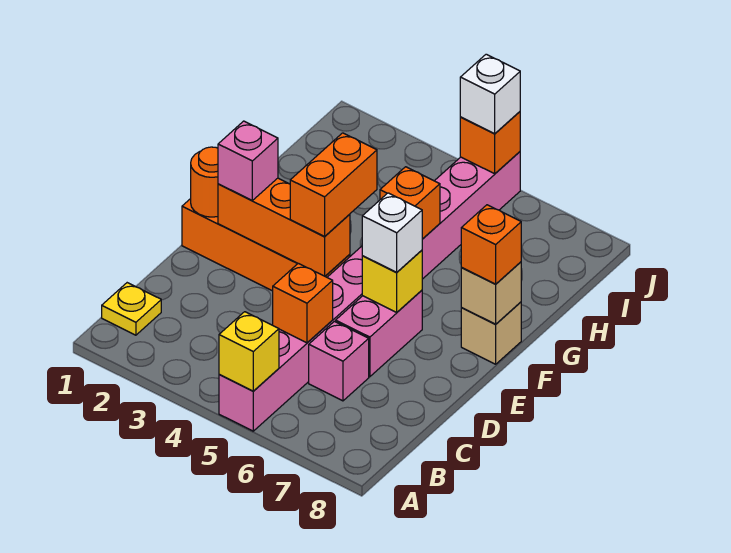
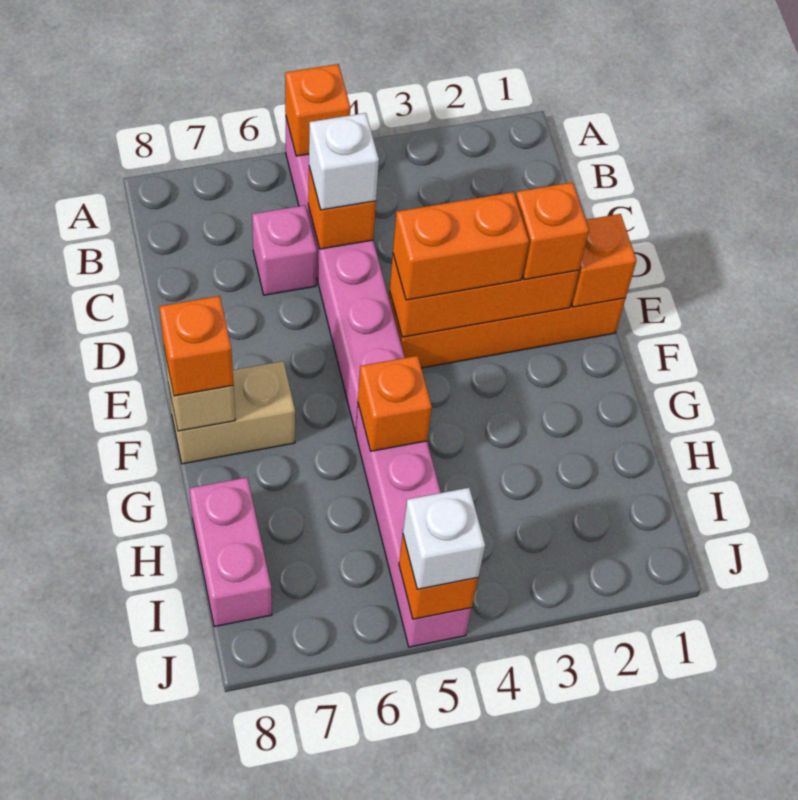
yellow brick A5 level 2 -> orange brick A5 level 2
yellow plate B1 level 1 -> none
pink brick D6:E6 level 1 -> pink brick H8:I8 level 1
orange round brick E1 level 2 -> orange brick E1 level 2
pink brick E2 level 3 -> orange brick E2 level 3
orange brick E4:F4 level 3 -> orange brick E3:E4 level 3
yellow brick E6 level 2 -> none
white brick E6 level 3 -> white brick C5 level 3
tan brick F8 level 1 -> tan brick F7:F8 level 1

